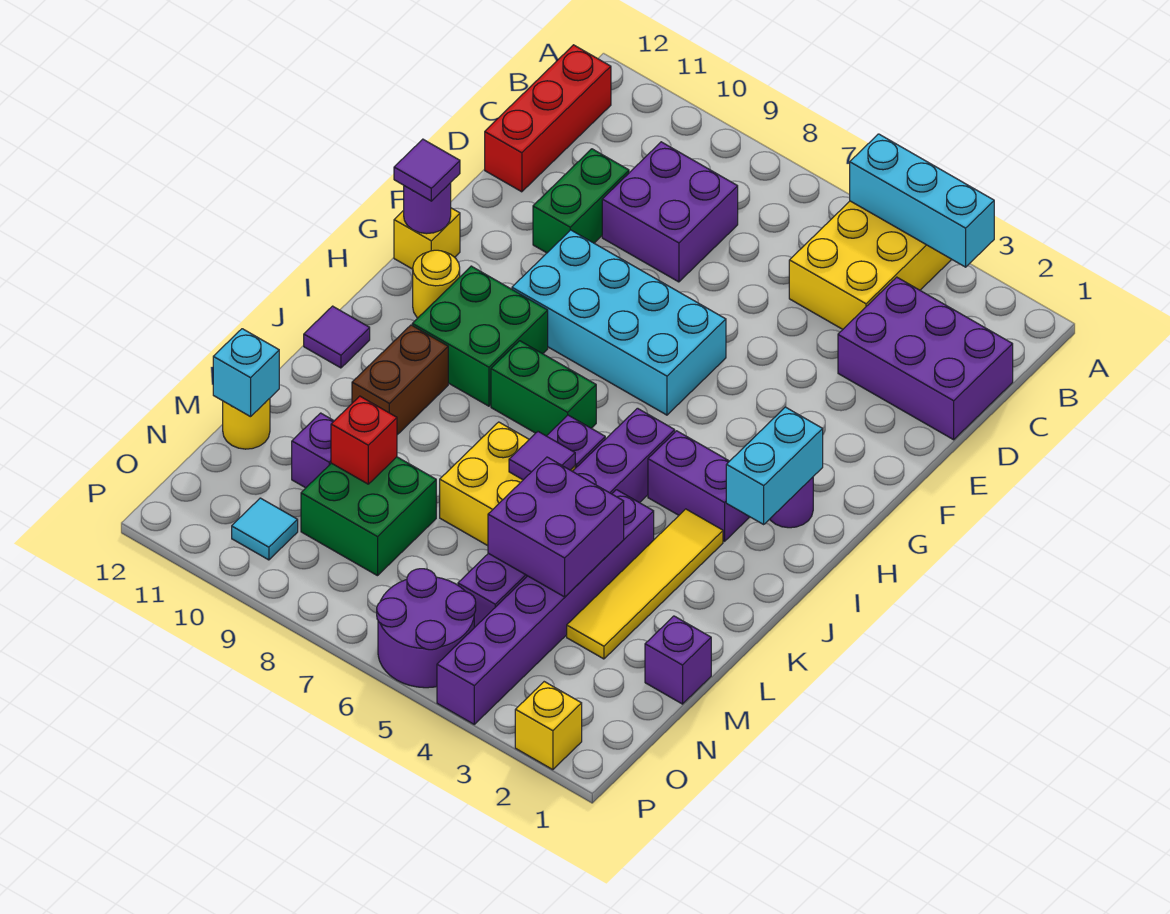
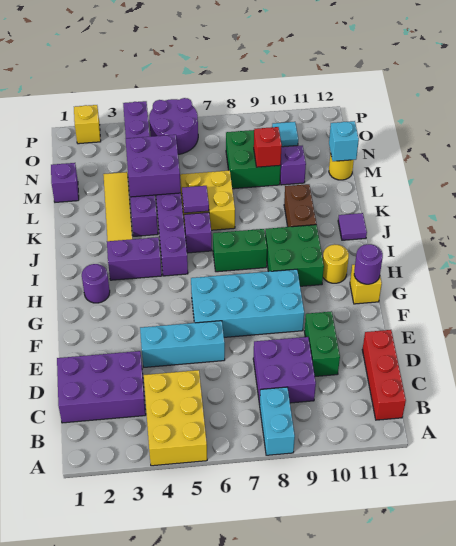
cyan brick A3:A5 level 2 -> cyan brick E4:E6 level 1
purple tile G12 level 3 -> none
cyan brick H2:I2 level 2 -> cyan brick A8:B8 level 1

